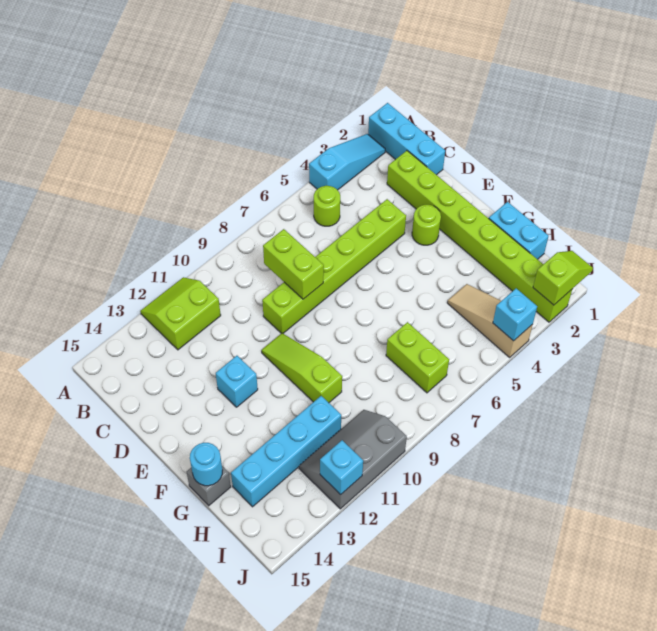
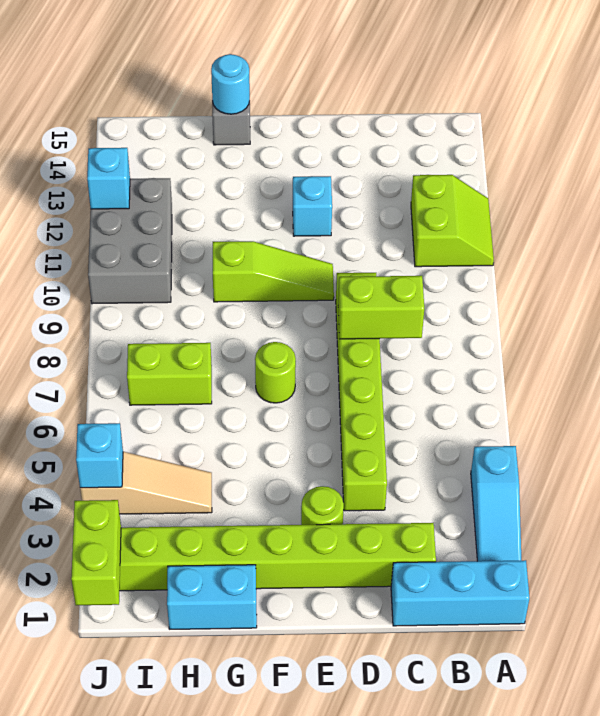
lime round brick B5 level 1 -> lime round brick F7 level 1
cyan brick H11:H14 level 1 -> none
grey slope I10:J12 level 1 top J -> grey brick I10:J12 level 1
lime slope J1:J2 level 2 top 2 -> lime brick J1:J2 level 2

